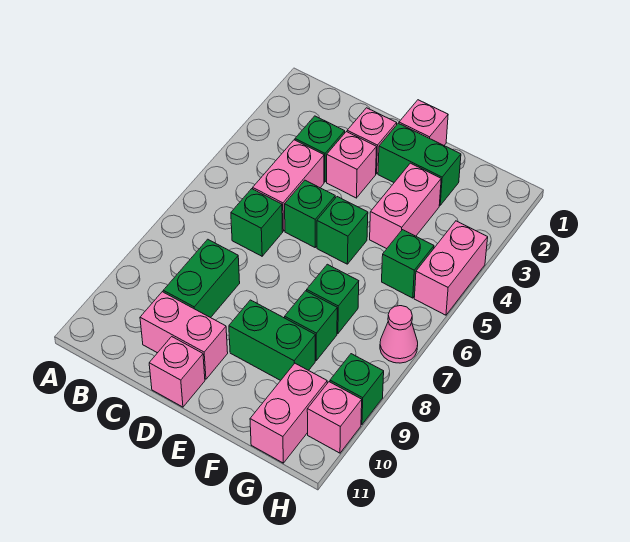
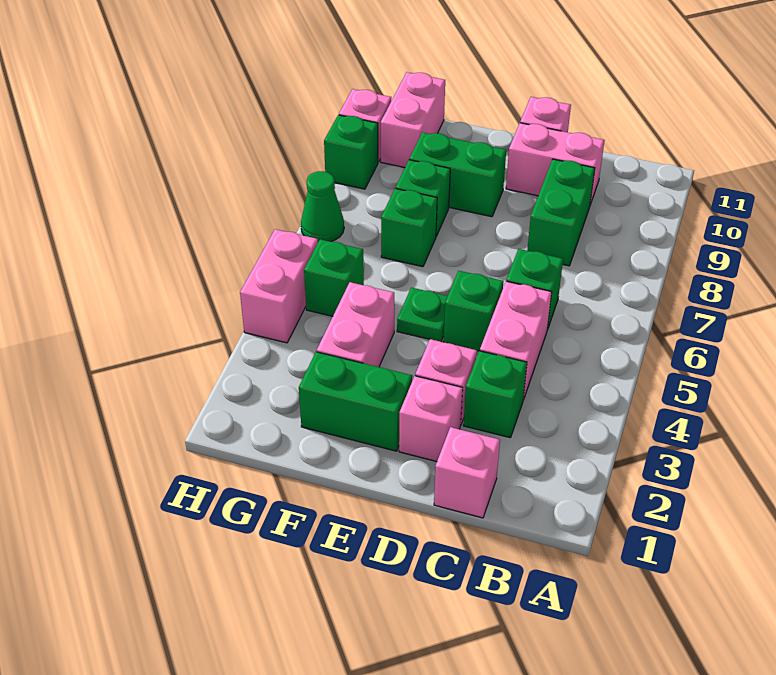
pink brick E1 level 1 -> pink brick C1 level 1
green brick E5 level 1 -> green plate E5 level 1
pink cone H7 level 1 -> green cone H7 level 1

